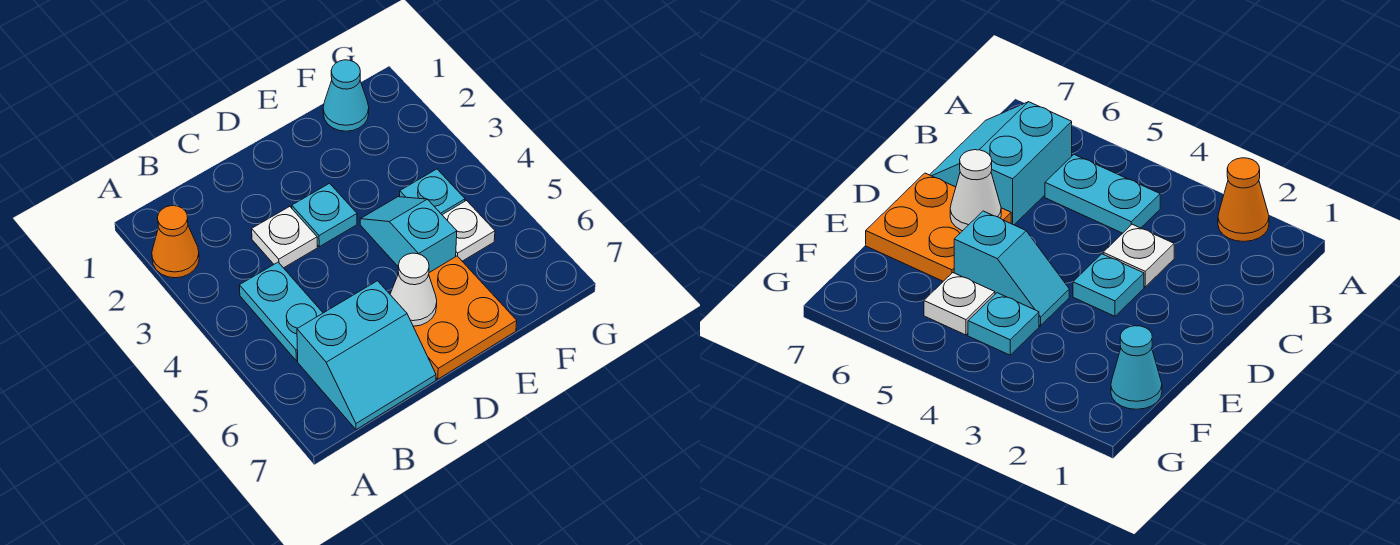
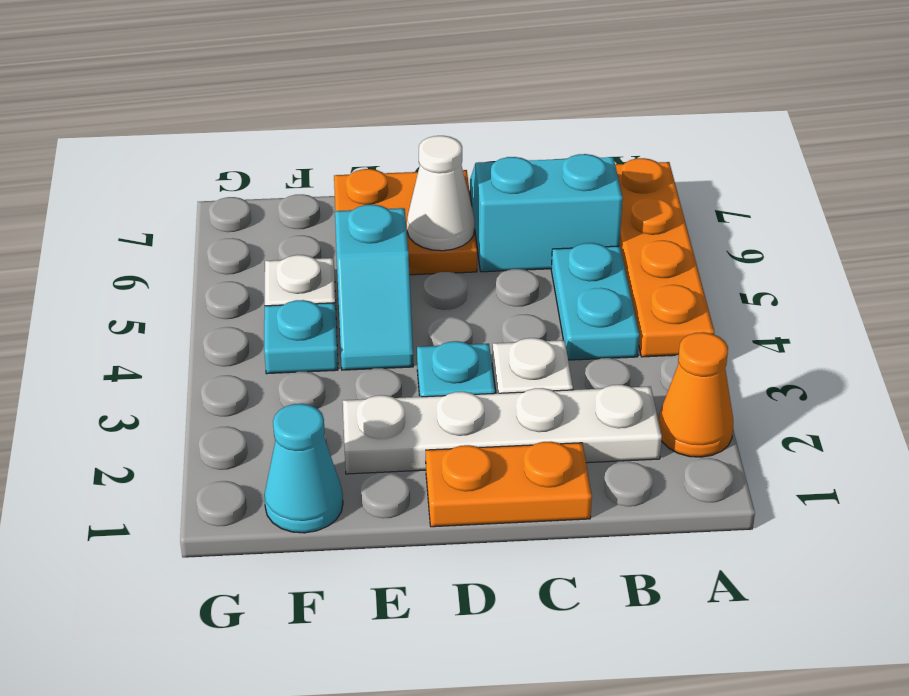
none -> orange plate A4:A7 level 1
none -> white plate B2:E2 level 1
none -> orange plate C1:D1 level 1

